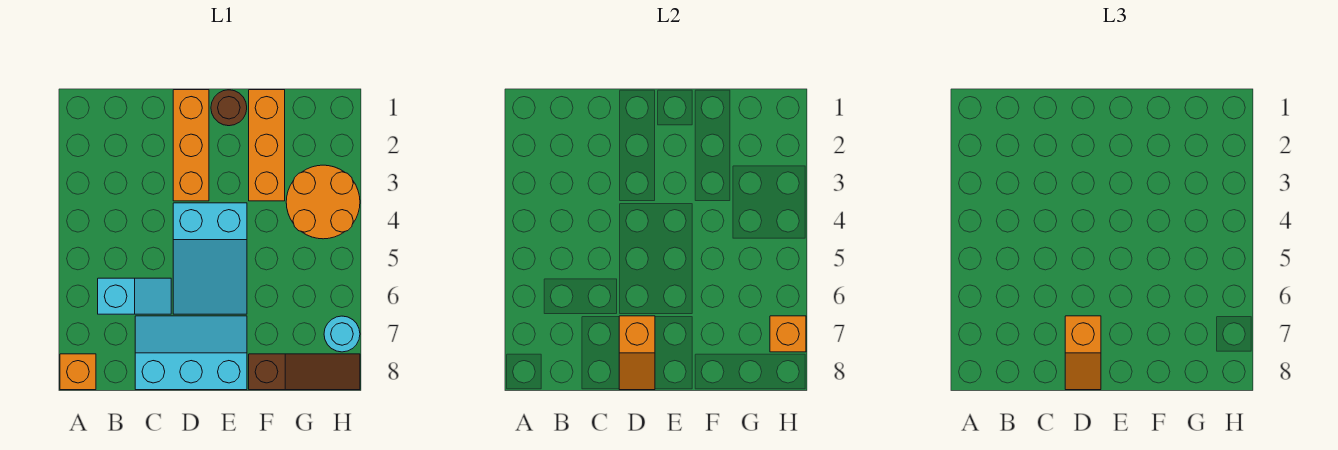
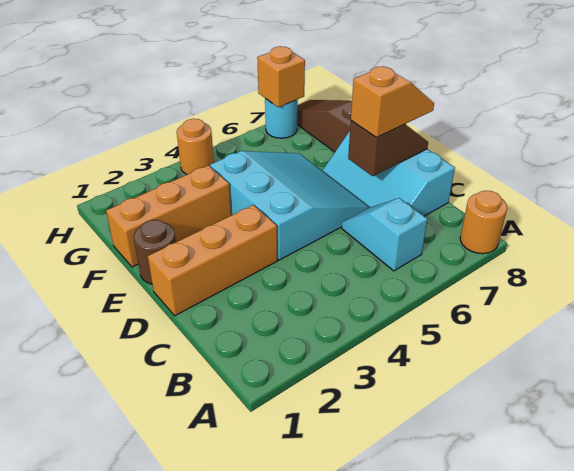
orange brick A8 level 1 -> orange round brick A8 level 1
cyan slope D4:E6 level 1 top 4 -> cyan slope D4:F6 level 1 top 4
orange slope D7:D8 level 2 top 7 -> brown slope D7:D8 level 2 top 7
orange round brick G3:H4 level 1 -> orange round brick H4 level 1

